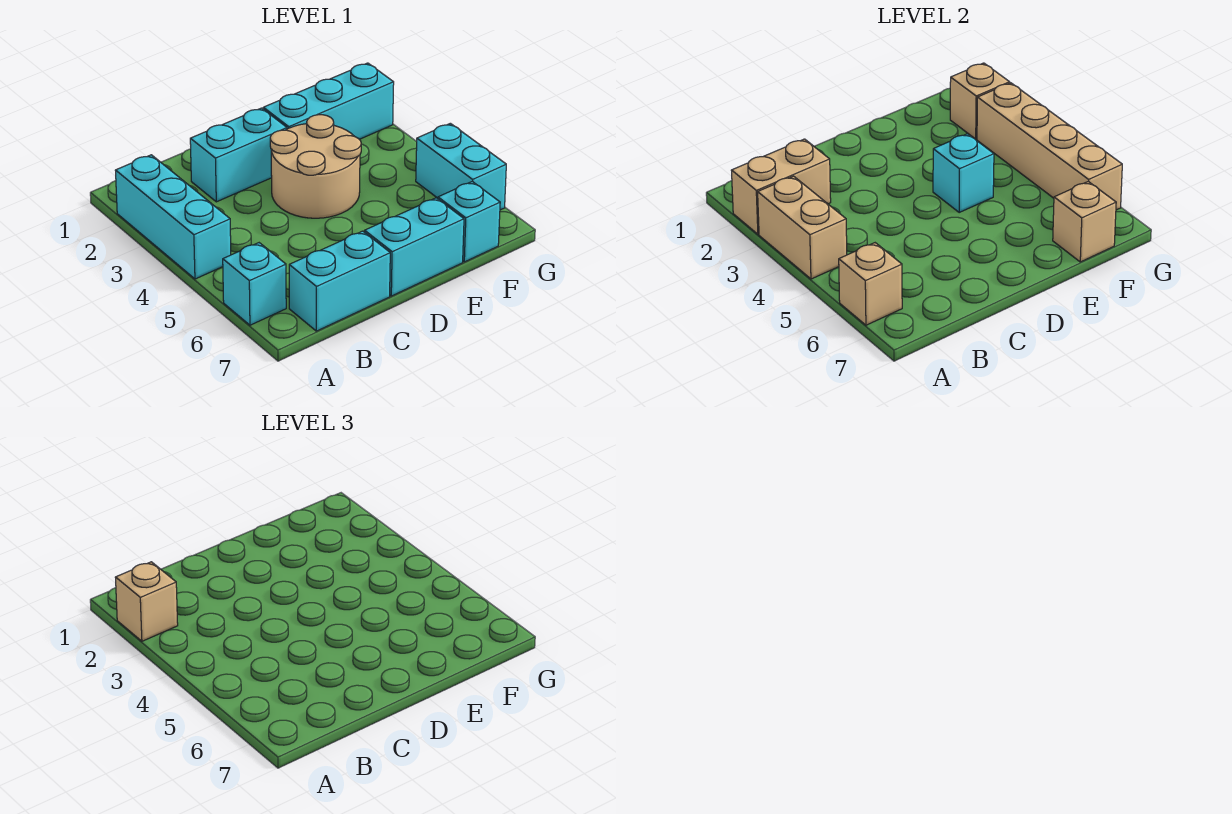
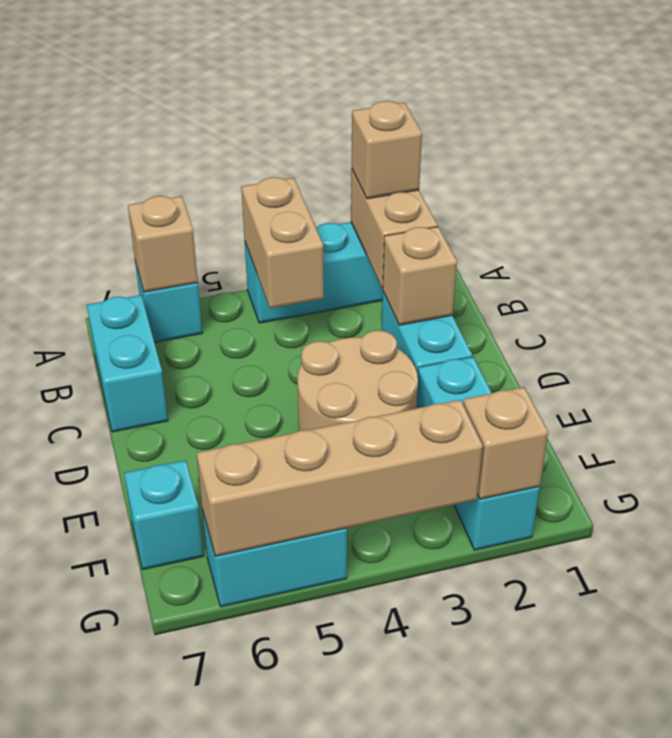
tan brick A3:A4 level 2 -> tan brick A4:B4 level 2
cyan brick D7:E7 level 1 -> none
cyan brick E4 level 2 -> none
tan brick F7 level 2 -> tan brick C2 level 2

